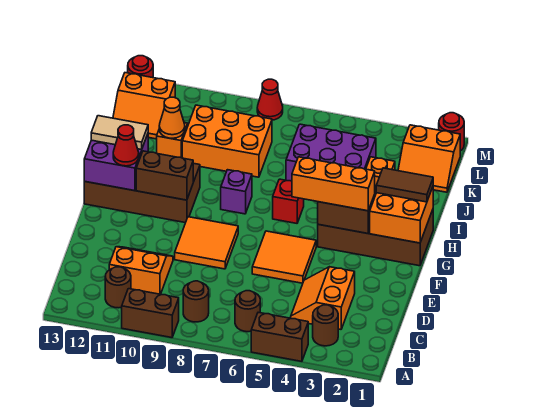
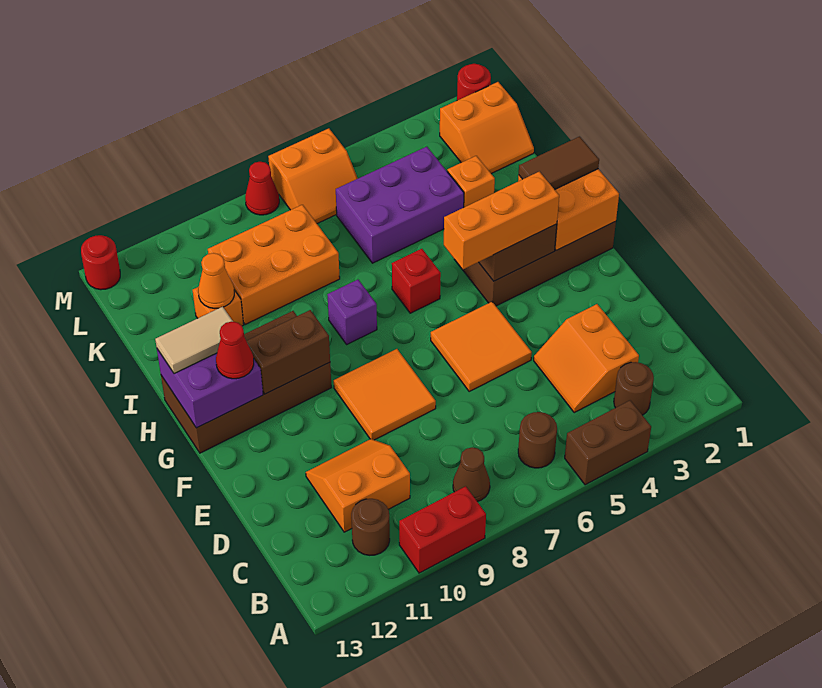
brown brick A9:A10 level 1 -> red brick A9:A10 level 1
brown round brick B8 level 1 -> brown cone B8 level 1
orange slope K12:L13 level 1 top L -> orange slope L6:M7 level 1 top M

